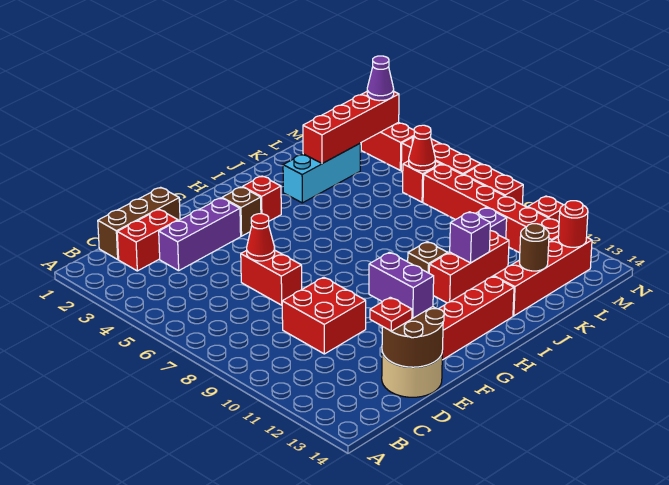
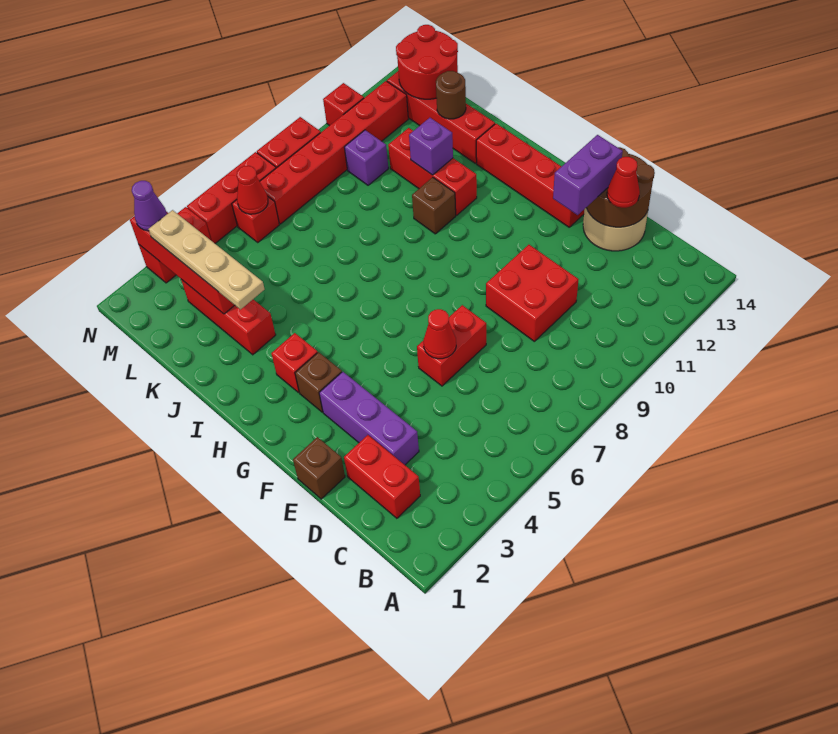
brown brick C1:E1 level 1 -> brown brick E1 level 1
red plate D13 level 3 -> red cone D13 level 3
cyan brick J3:L3 level 1 -> red brick J3:L3 level 1
none -> tan plate J3:M3 level 3
red round brick M13 level 2 -> red round brick L13:M14 level 2

